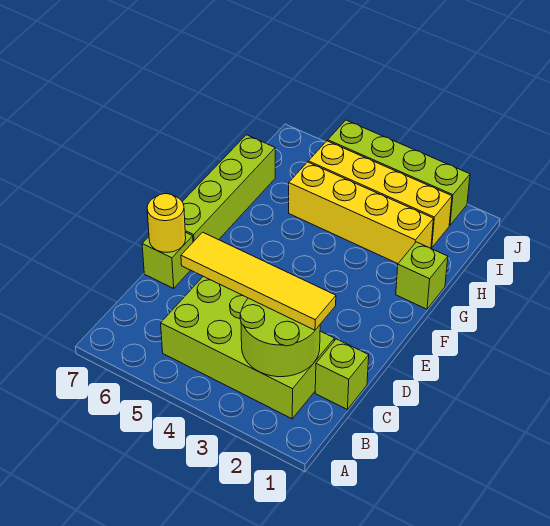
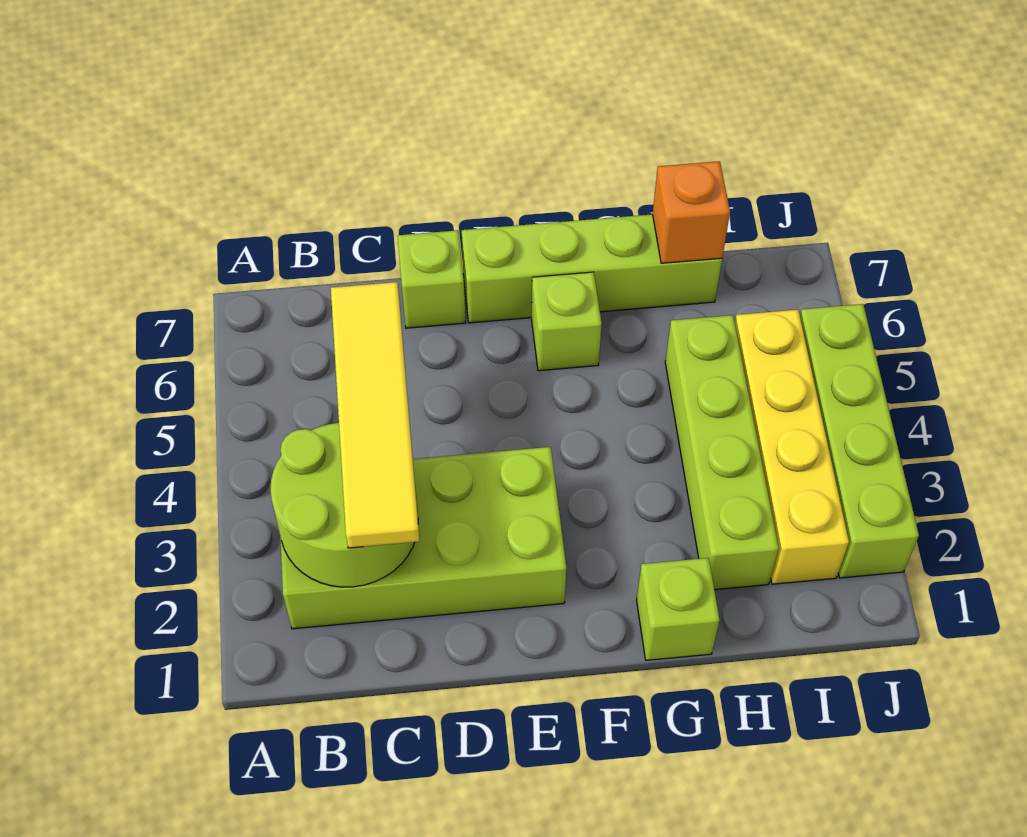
lime brick B2:C5 level 1 -> lime brick B2:E3 level 1
lime brick C1 level 1 -> lime brick F6 level 1
yellow round brick D7 level 2 -> none
yellow brick H2:H5 level 1 -> lime brick H2:H5 level 1
none -> orange brick H7 level 2

